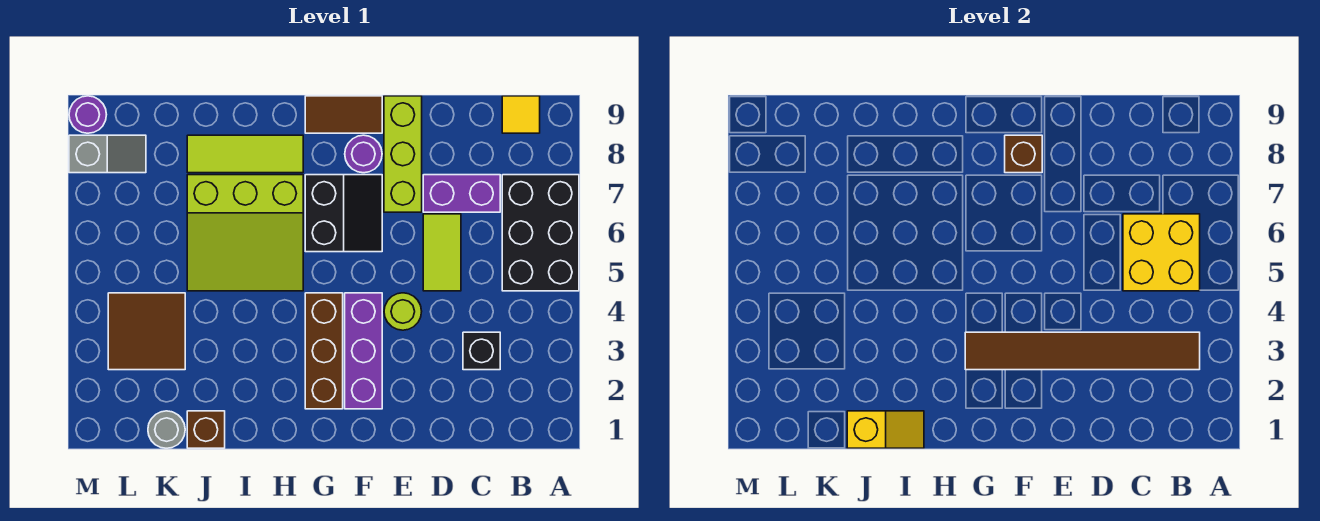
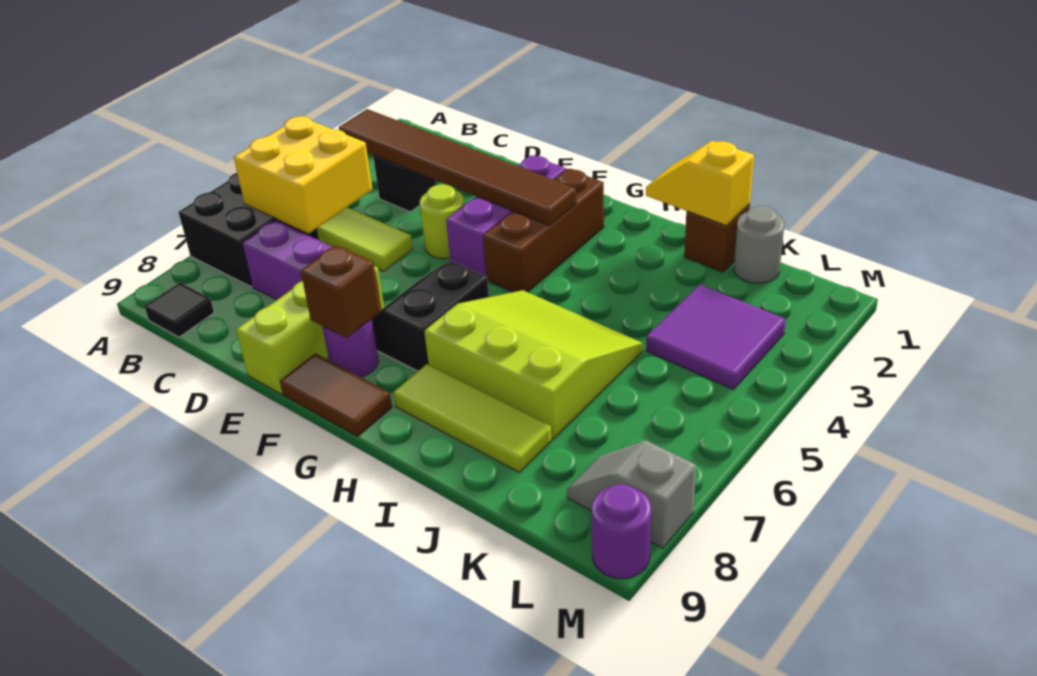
yellow tile B9 level 1 -> black tile B9 level 1
lime tile D5:D6 level 1 -> lime tile C5:D5 level 1
brown tile K3:L4 level 1 -> purple tile K3:L4 level 1

